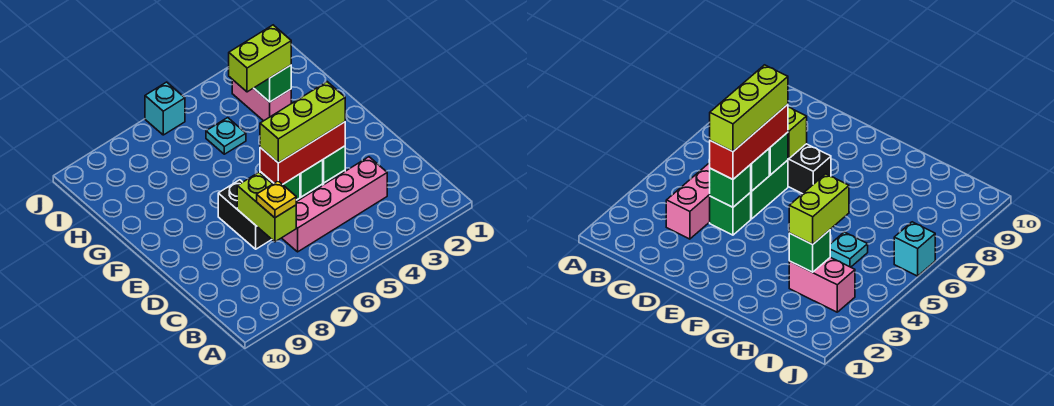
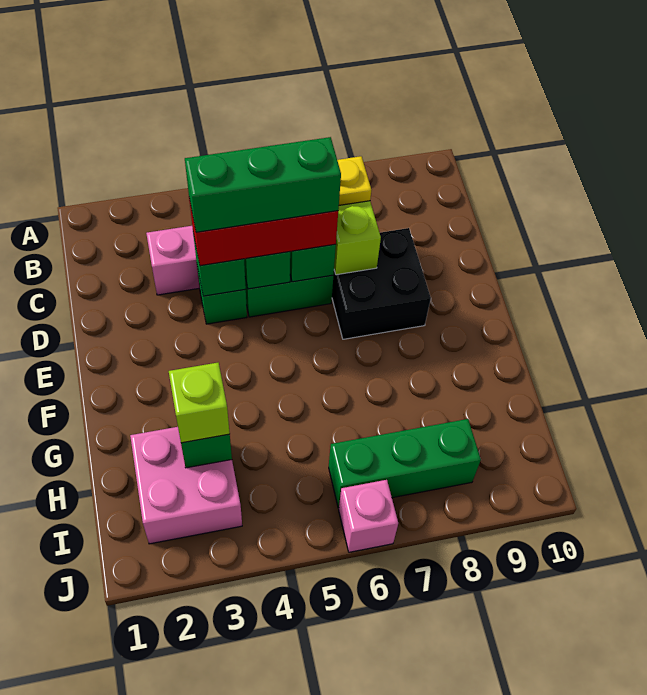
lime brick D4:D6 level 4 -> green brick D4:D6 level 4
black brick D7:E7 level 1 -> black brick D7:E8 level 1
pink brick H3:I3 level 1 -> pink brick H2:I3 level 1
lime brick H3:H4 level 3 -> lime brick H3 level 3
cyan plate H5 level 1 -> none
none -> green brick I6:I8 level 1
cyan brick J6 level 1 -> pink brick J6 level 1

